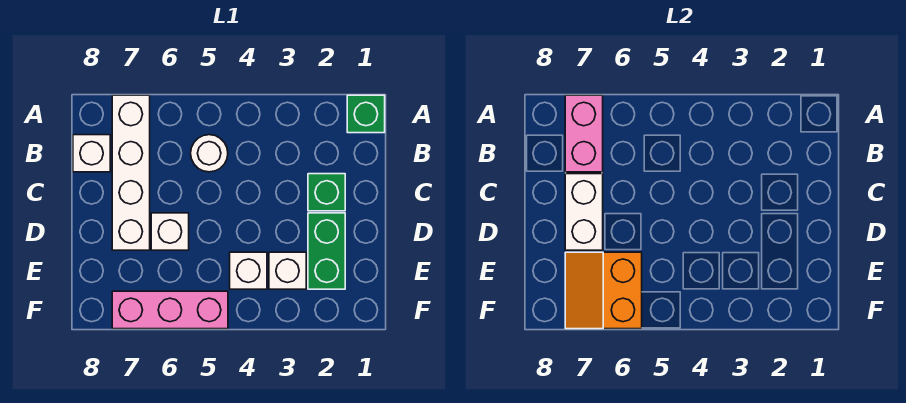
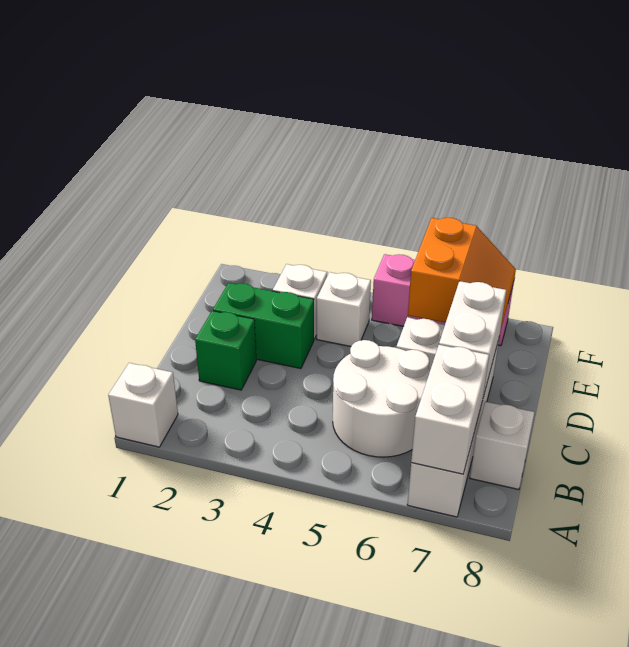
green brick A1 level 1 -> white brick A1 level 1
pink brick A7:B7 level 2 -> white brick A7:B7 level 2
white round brick B5 level 1 -> white round brick B5:C6 level 1
green brick D2:E2 level 1 -> green brick D2:D3 level 1

